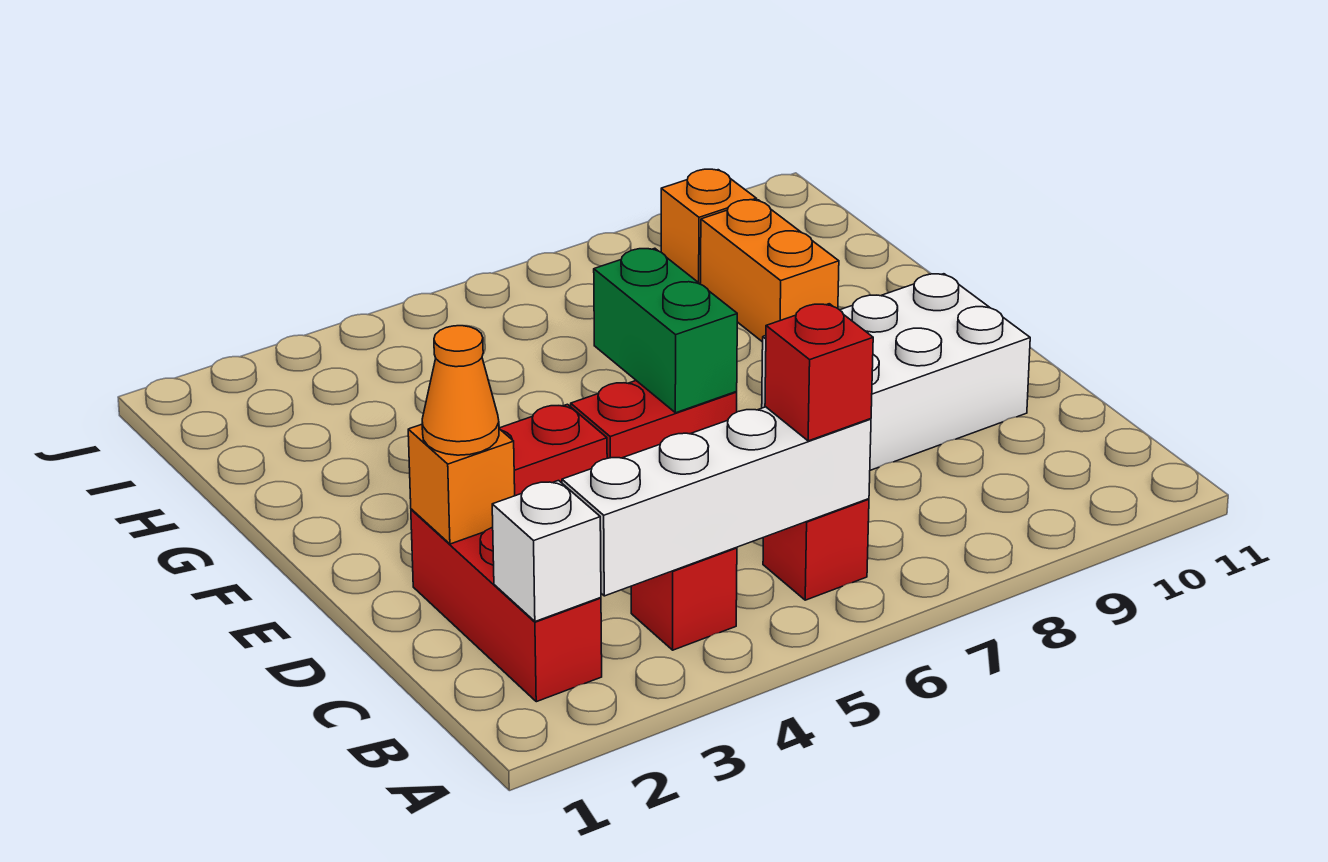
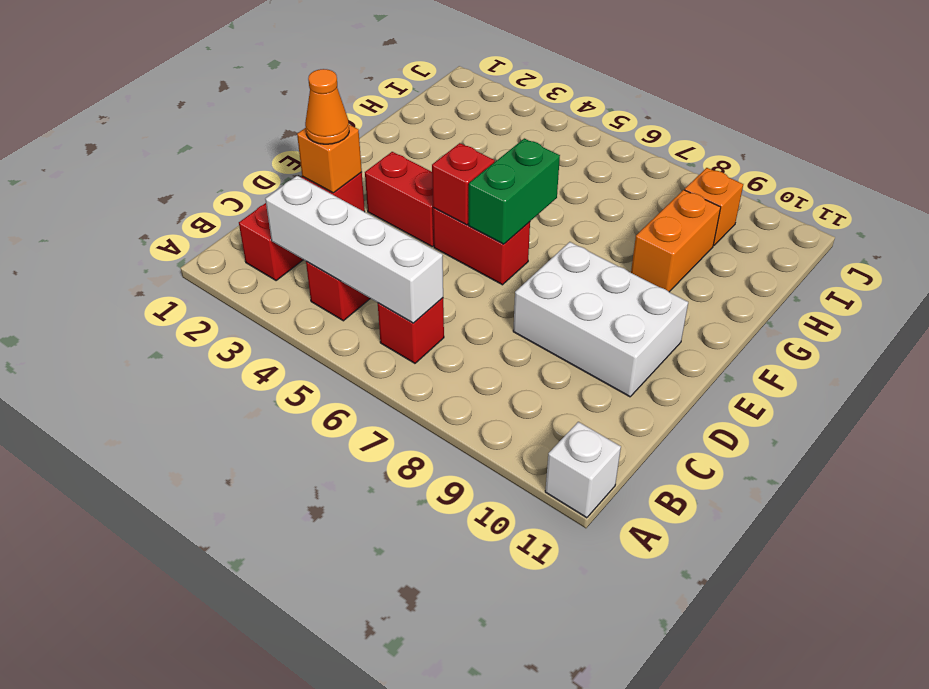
white brick B2 level 2 -> white brick A11 level 1
red brick B6 level 3 -> red brick E5 level 2

